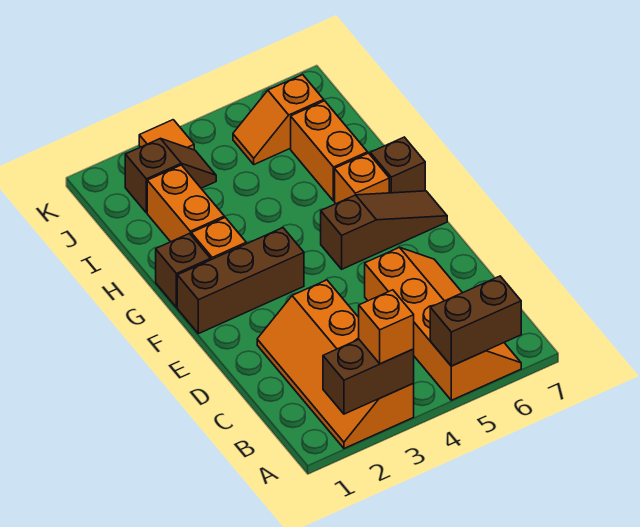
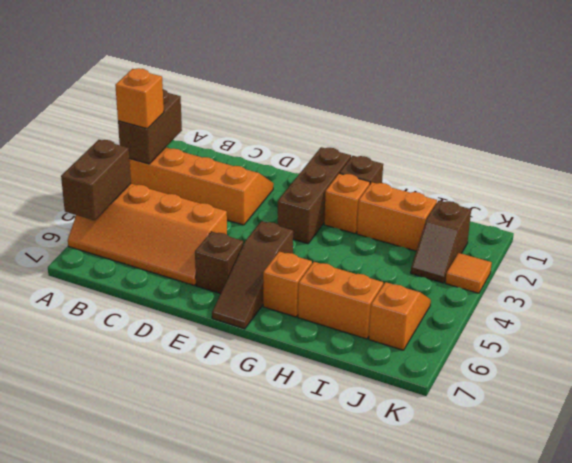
brown brick G7 level 1 -> brown brick E6 level 1

